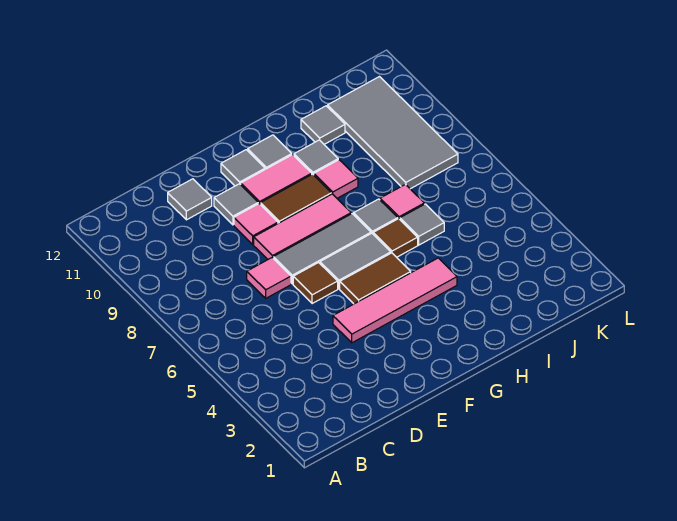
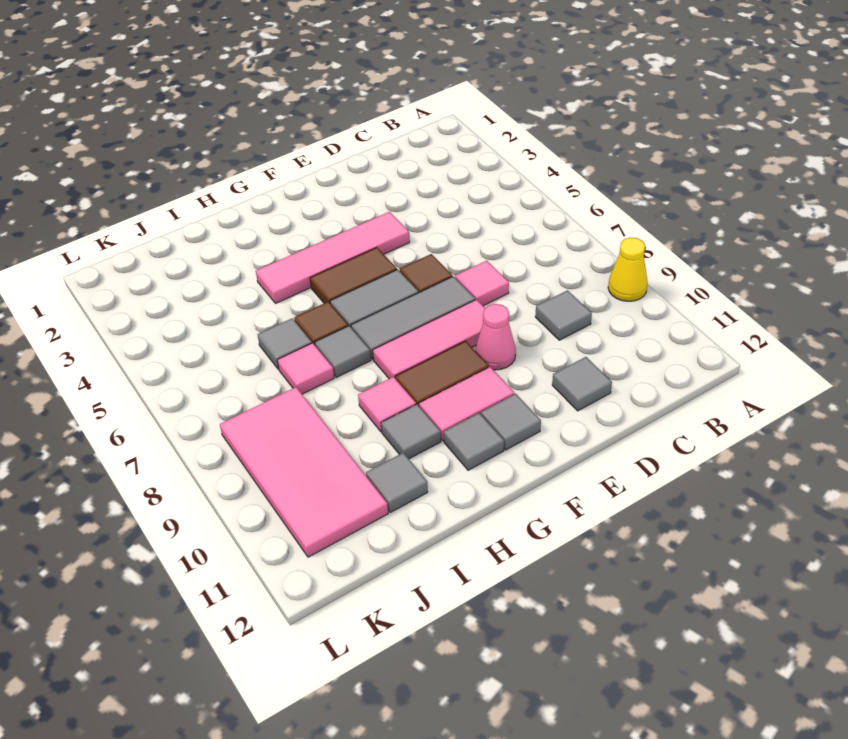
none -> yellow cone A9 level 1
pink tile E9 level 1 -> pink cone E9 level 1
grey tile E10 level 1 -> grey tile C9 level 1
grey tile J8:K11 level 1 -> pink tile J8:K11 level 1

